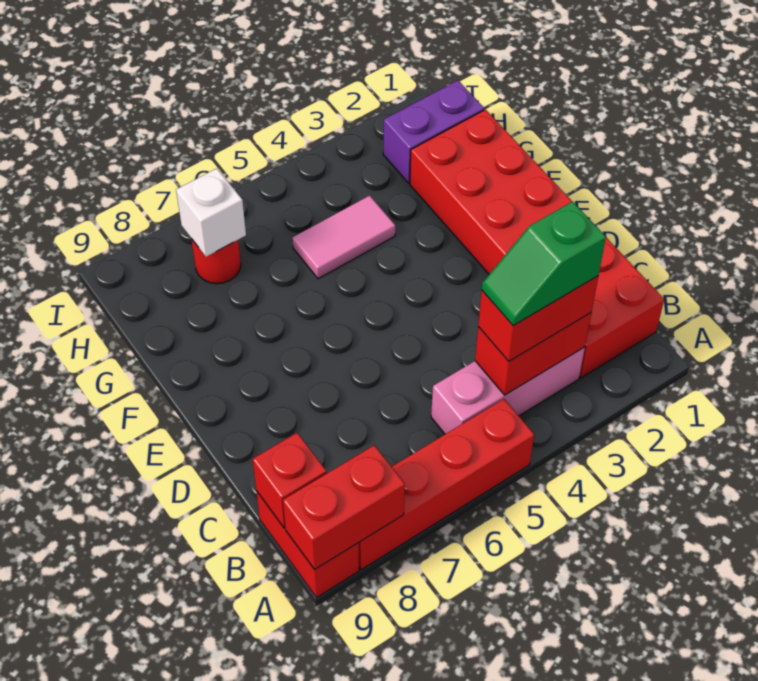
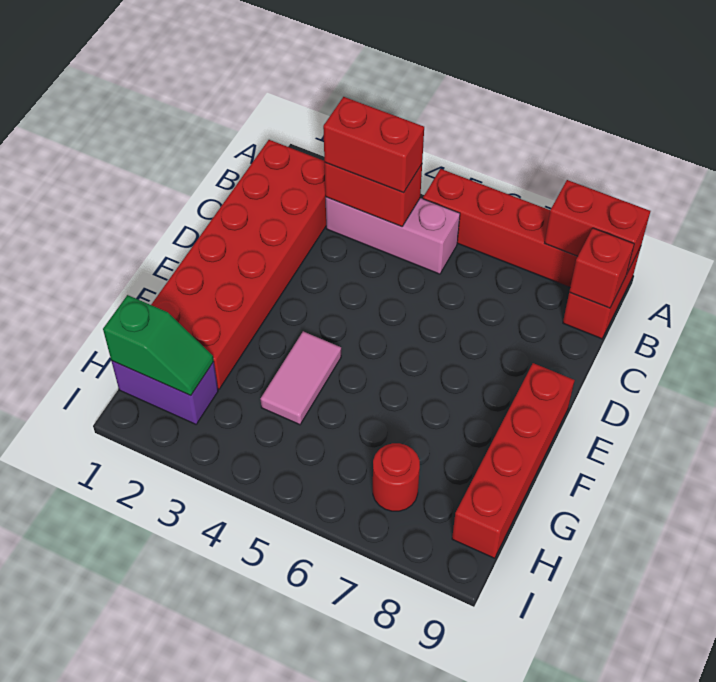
green slope B3:B4 level 4 top 3 -> green slope H1:H2 level 2 top 1
none -> red brick E9:H9 level 1
pink tile G4:G5 level 1 -> pink tile F4:G4 level 1
white brick H7 level 2 -> none

